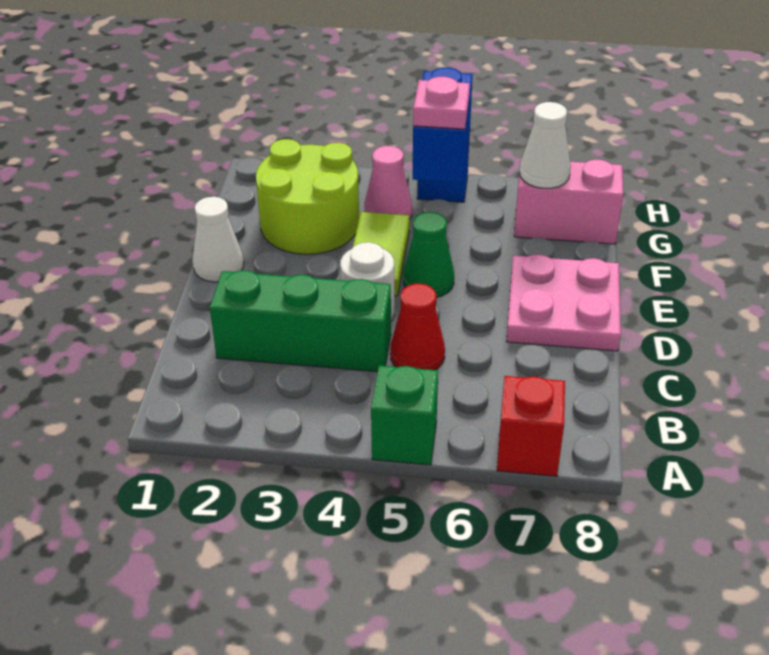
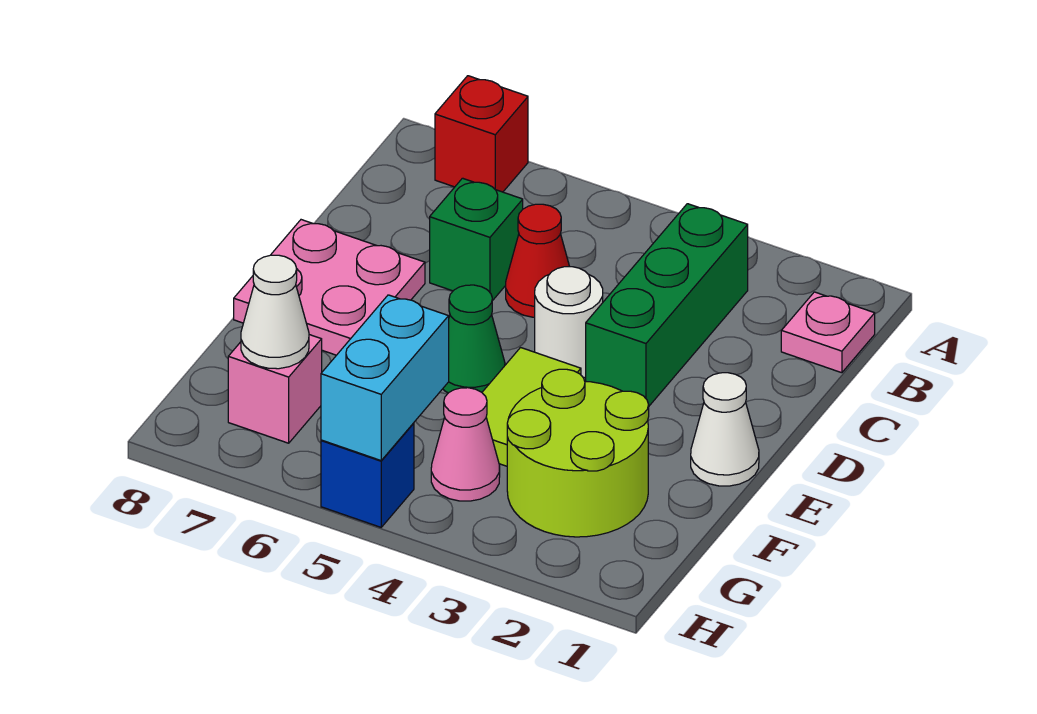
green brick A5 level 1 -> green brick C6 level 1
green brick C2:C4 level 1 -> green brick B3:D3 level 1
blue brick G5:H5 level 2 -> cyan brick G5:H5 level 2
pink plate G5 level 3 -> pink plate B1 level 1
pink brick G7:G8 level 1 -> pink brick G7 level 1

